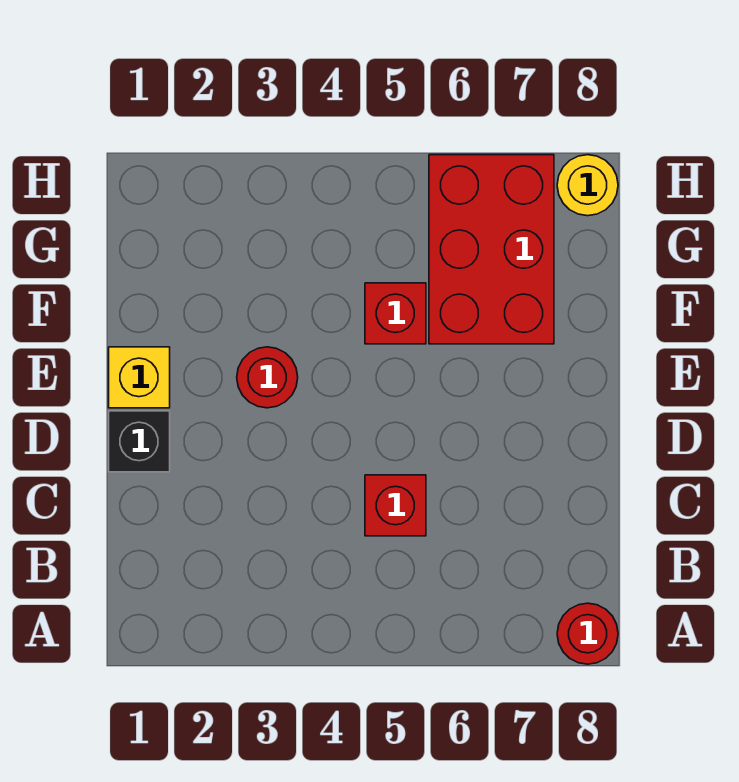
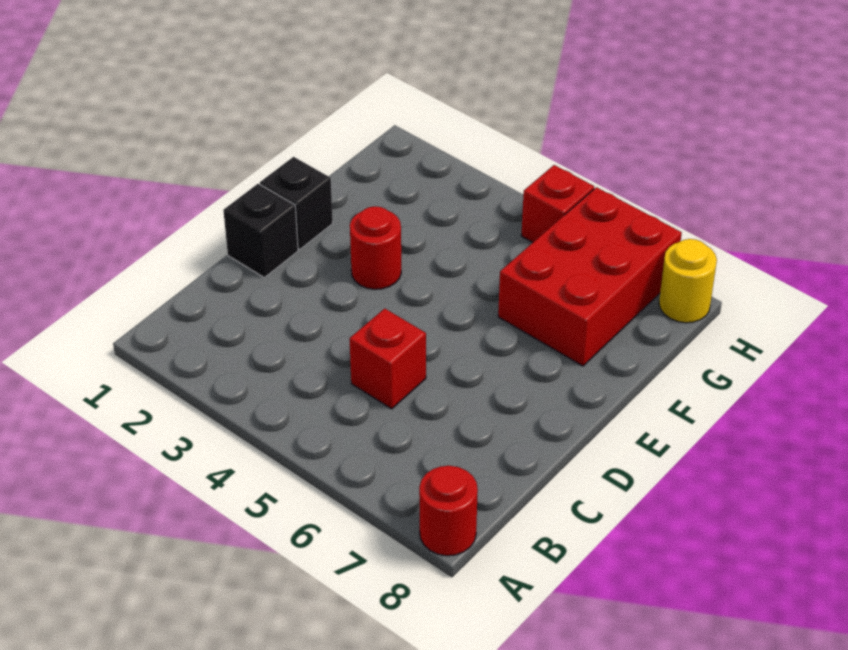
yellow brick E1 level 1 -> black brick E1 level 1
red brick F5 level 1 -> red brick H5 level 1

